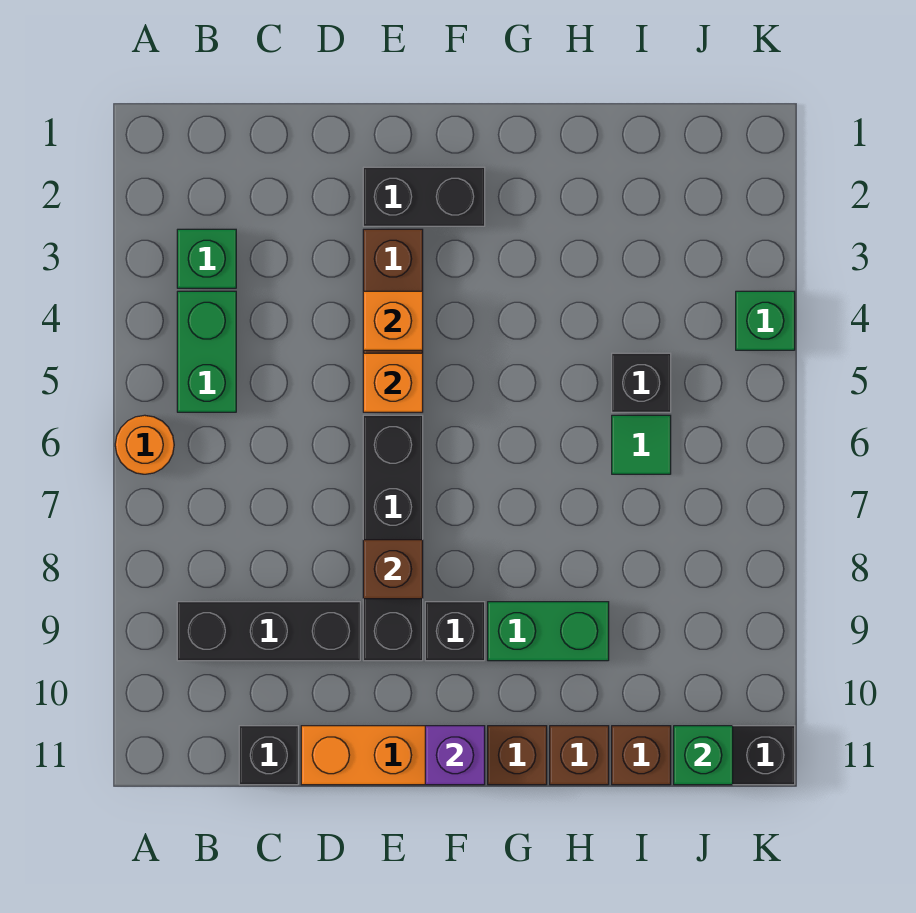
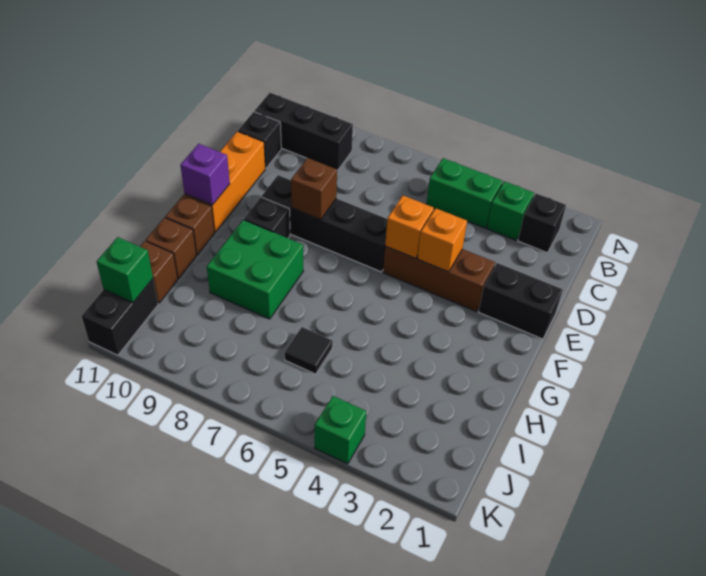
orange round brick A6 level 1 -> none
black brick B9:D9 level 1 -> black brick B9:B11 level 1
black brick E2:F2 level 1 -> black brick E1:E2 level 1
green brick G9:H9 level 1 -> green brick G8:H9 level 1
black brick I5 level 1 -> black brick B2 level 1
green tile I6 level 1 -> black tile I6 level 1

